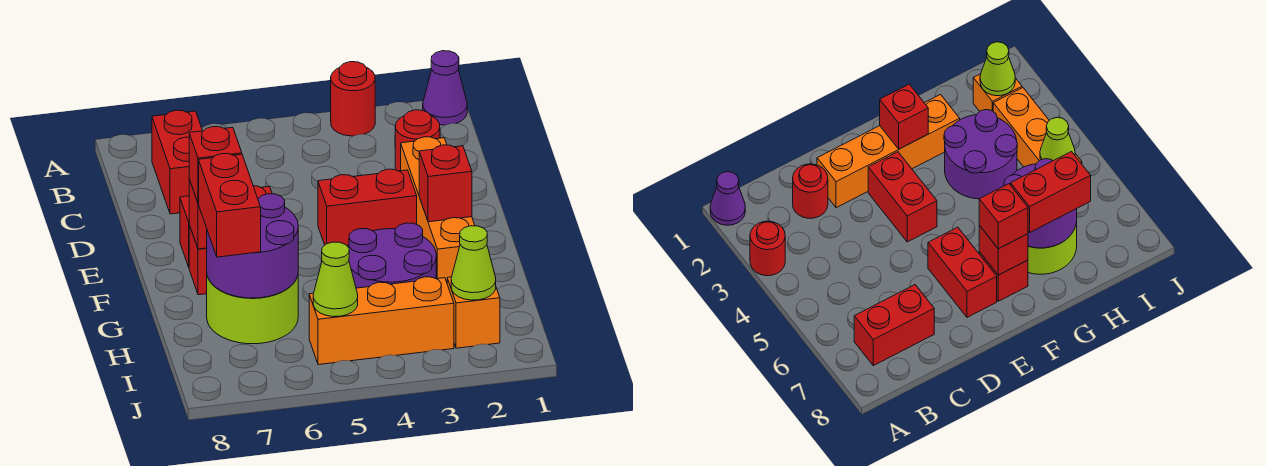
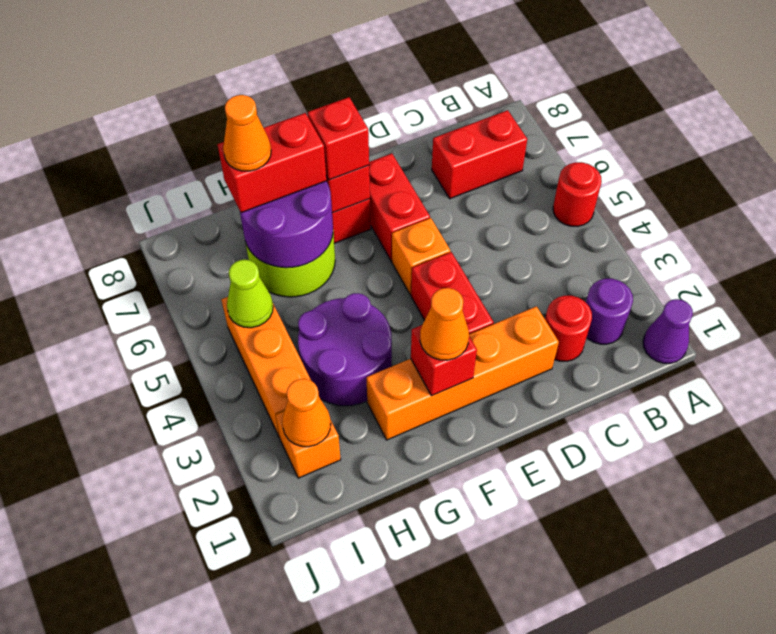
red round brick A3 level 1 -> red round brick A5 level 1
none -> purple round brick B2 level 1
none -> orange brick E5 level 1
none -> orange cone F2 level 3
none -> orange cone H7 level 4
lime cone I2 level 2 -> orange cone I2 level 2

